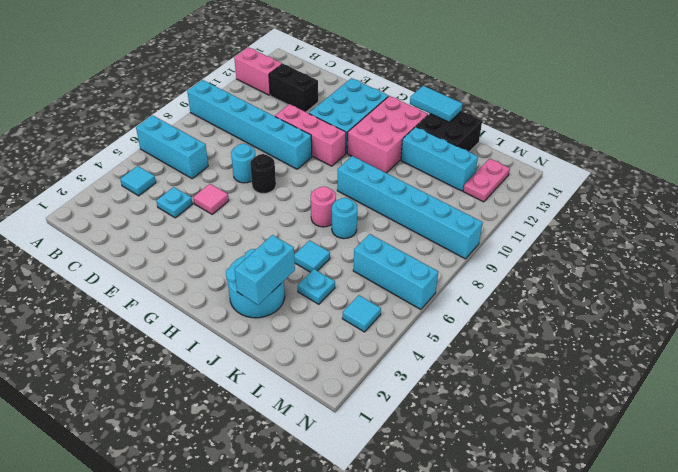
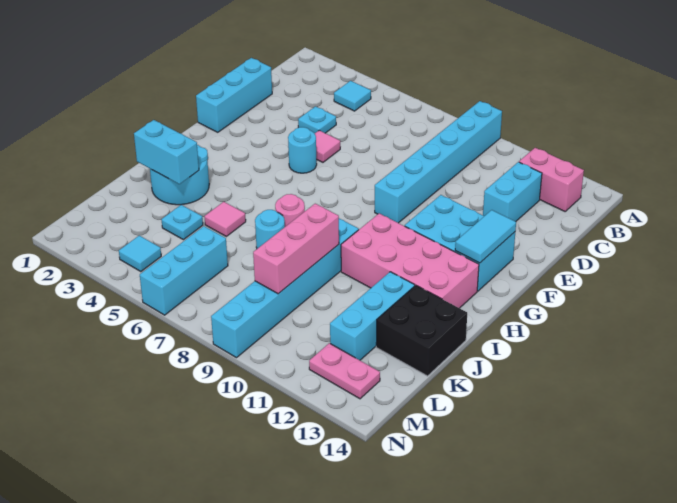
cyan brick A6:C6 level 1 -> cyan brick D1:F1 level 1
pink brick A12:B12 level 1 -> pink brick B12:B13 level 1
black brick C12:D12 level 1 -> cyan brick C12:D12 level 1
cyan round brick E7 level 1 -> cyan round brick F5 level 1
pink brick E10:G10 level 1 -> pink brick J9:L9 level 2
black round brick F7 level 1 -> none
pink brick H11:I13 level 1 -> pink brick H10:I13 level 1
cyan tile I14:J14 level 2 -> cyan tile F13:G13 level 2
cyan tile J5 level 1 -> pink tile J5 level 1

